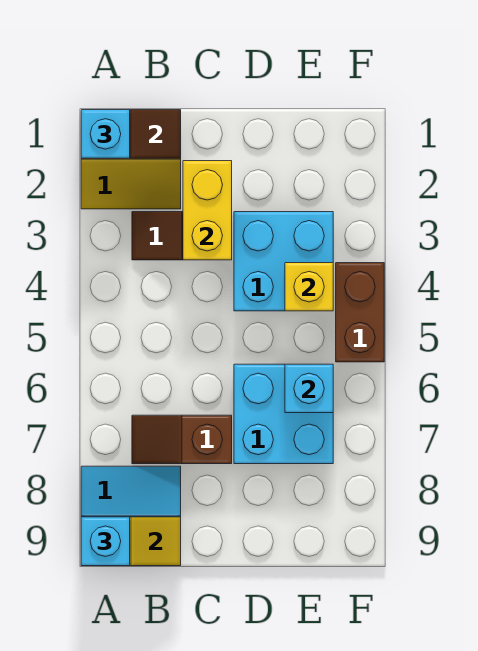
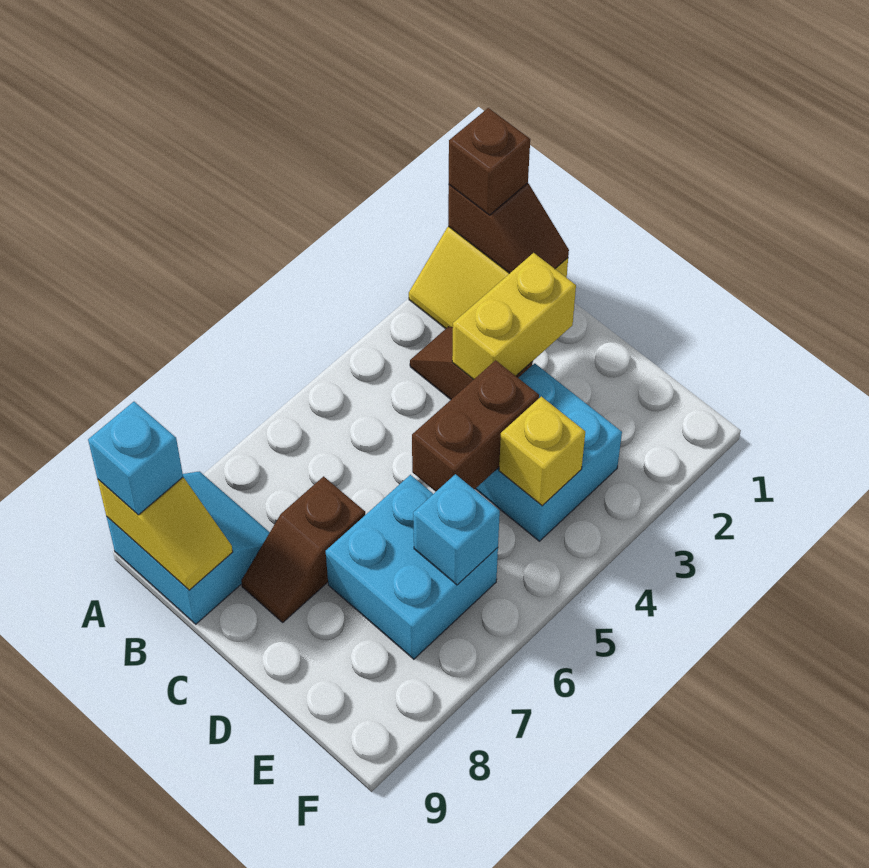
cyan brick A1 level 3 -> brown brick A1 level 3
brown slope B7:C7 level 1 top C -> brown slope C7:C8 level 1 top 7
brown brick F4:F5 level 1 -> brown brick D4:D5 level 2

